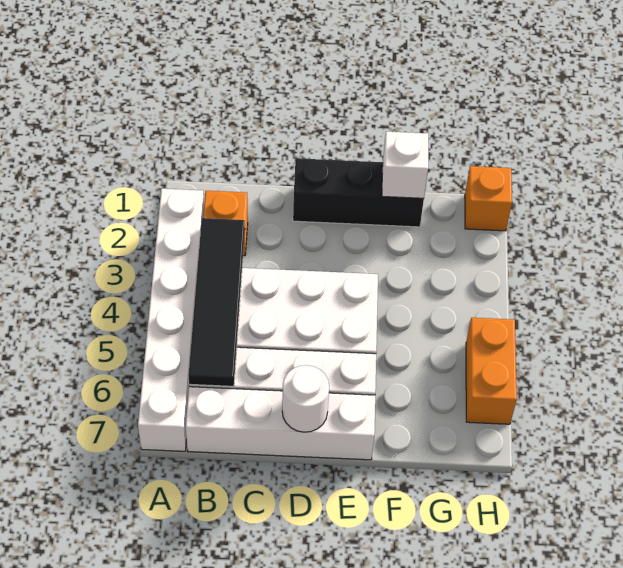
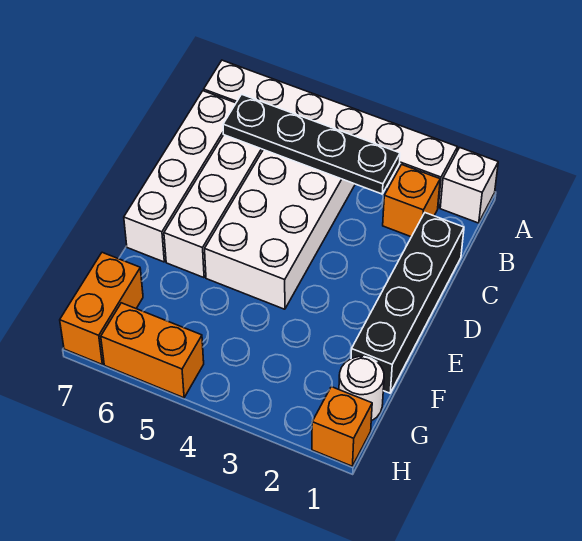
black tile B3:B6 level 2 -> black plate B3:B6 level 2
black brick D1:F1 level 1 -> black brick C1:F1 level 1
white round brick D7 level 2 -> white round brick G1 level 1
white brick F1 level 2 -> white brick A1 level 1
none -> orange brick G7:H7 level 1

